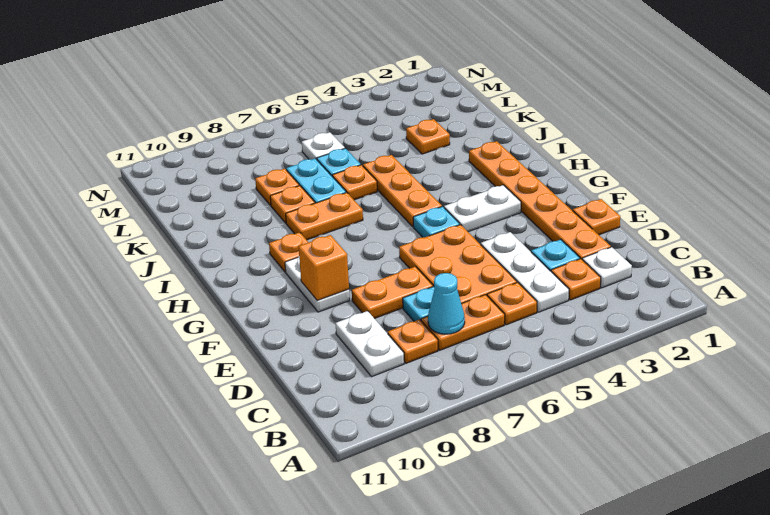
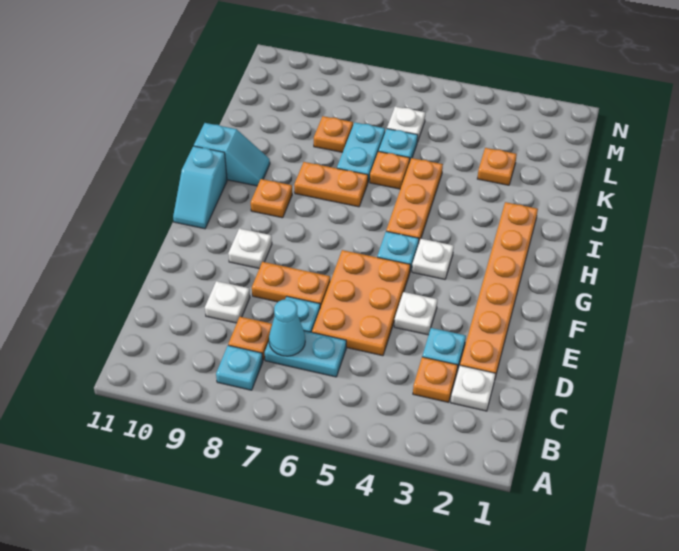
none -> cyan plate B8 level 1
white plate C4:E4 level 1 -> white plate E4 level 1
orange plate C5 level 1 -> none
orange plate C6:C7 level 1 -> cyan plate C6:C7 level 1
white plate C9:D9 level 1 -> white plate D9 level 1
orange plate E1 level 1 -> none
white plate F9:G9 level 1 -> white plate F9 level 1
orange brick F9 level 2 -> none
white plate G3:G4 level 1 -> white plate G4 level 1
none -> cyan slope G11:H11 level 1 top H
none -> cyan slope I10:I11 level 1 top 11
orange plate J8 level 1 -> none

